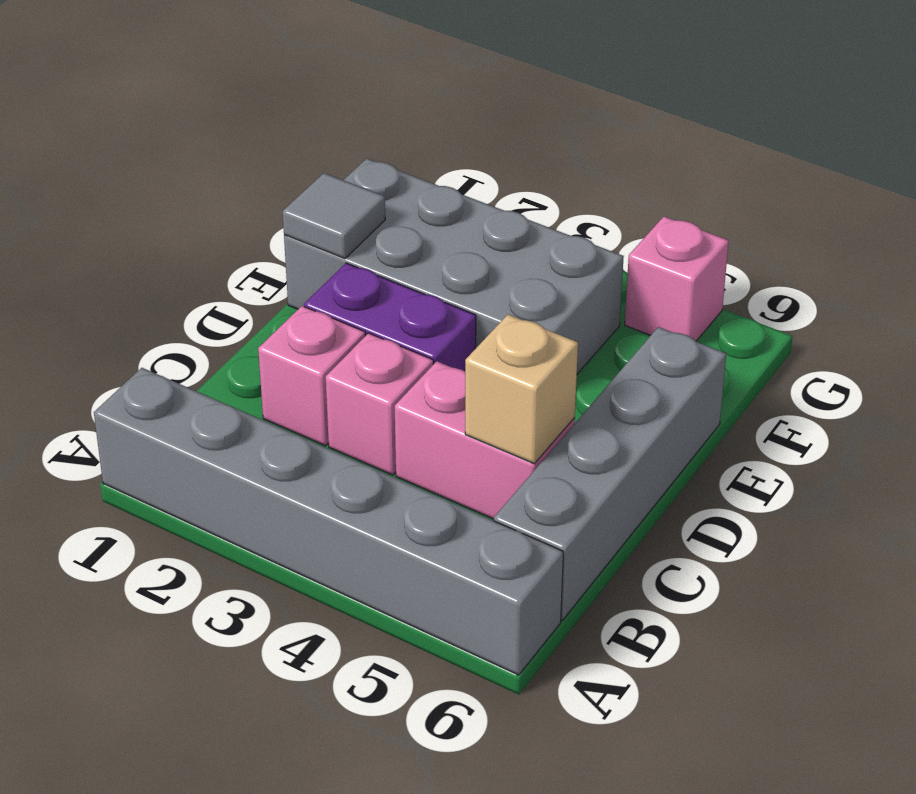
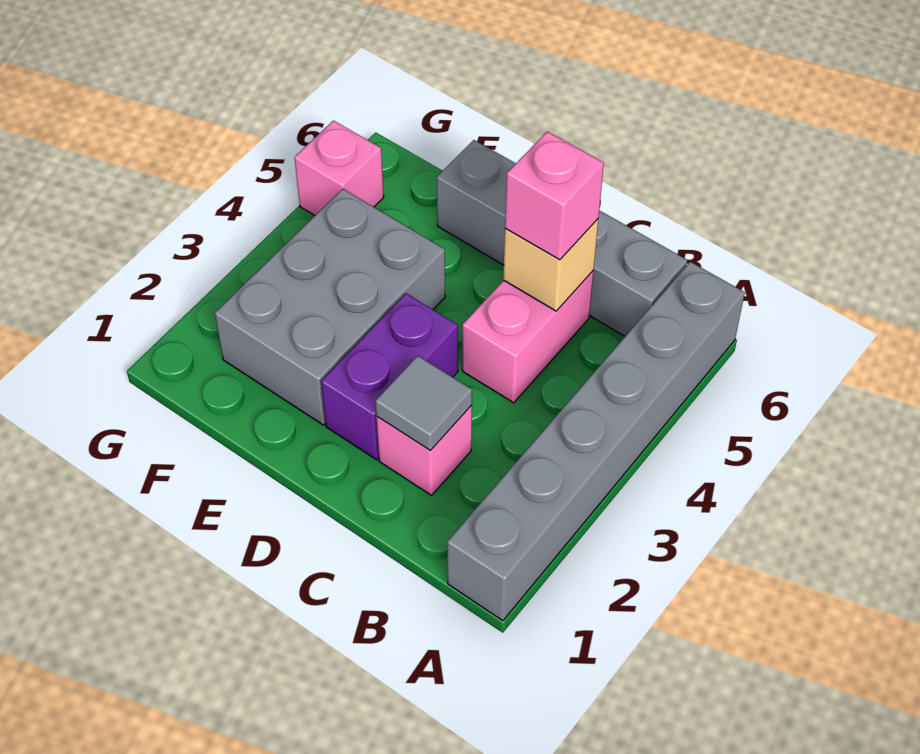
pink brick C3 level 1 -> pink brick C5 level 3
grey brick E1:F4 level 1 -> grey brick E2:F4 level 1
grey tile E1 level 2 -> grey tile C2 level 2

